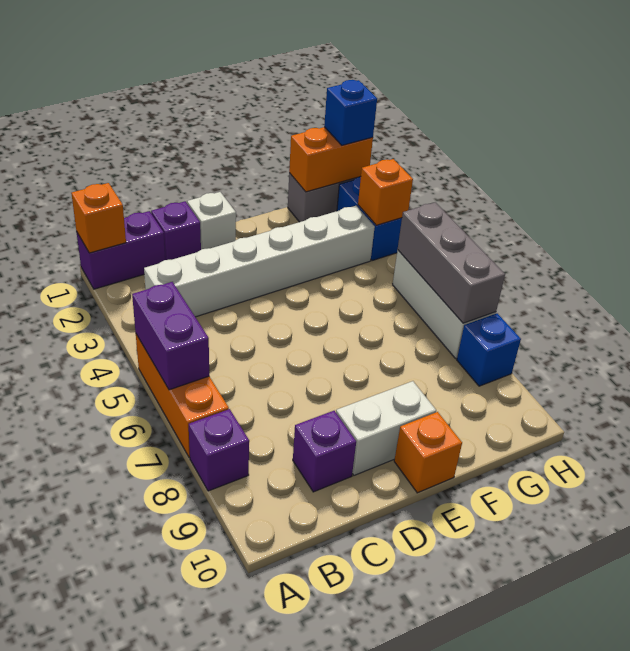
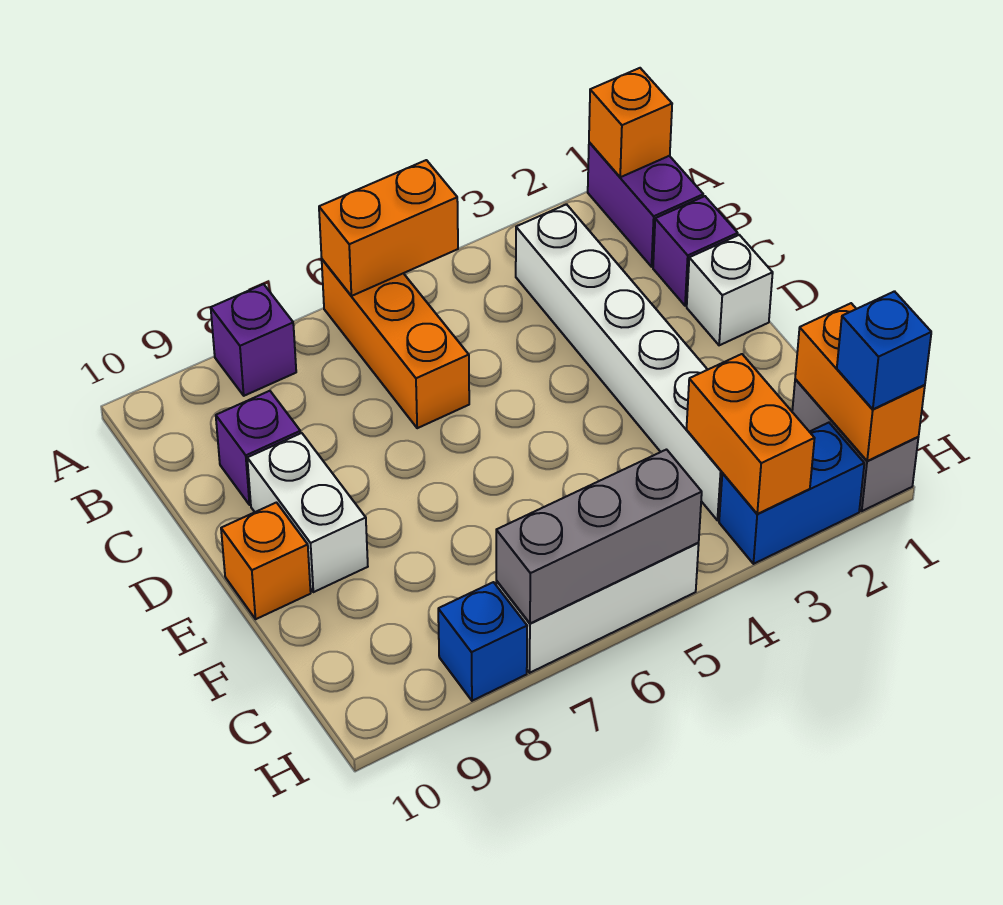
orange brick A5:A7 level 1 -> orange brick A6:C6 level 1
purple brick A5:A6 level 2 -> orange brick A5:A6 level 2
orange brick H3 level 2 -> orange brick G3:H3 level 2

